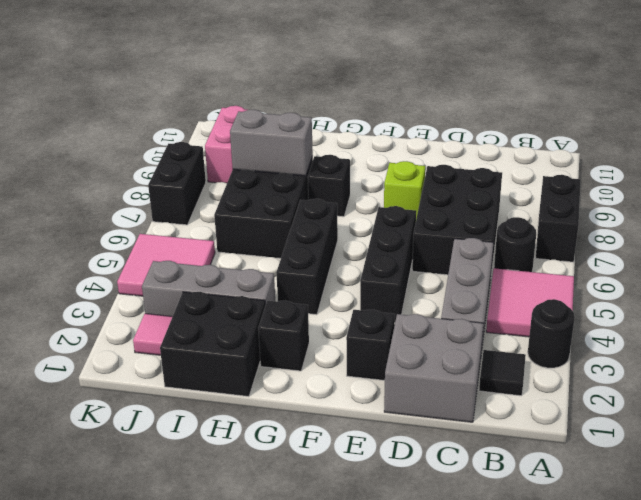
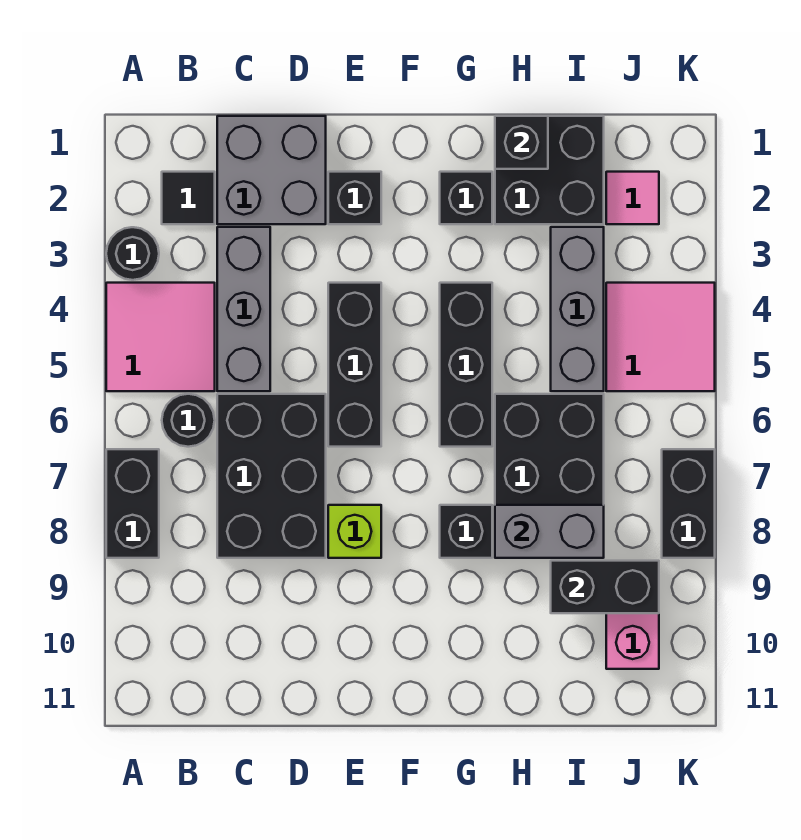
none -> black brick H1 level 2
grey brick H3:J3 level 1 -> grey brick I3:I5 level 1
none -> black brick I9:J9 level 2

